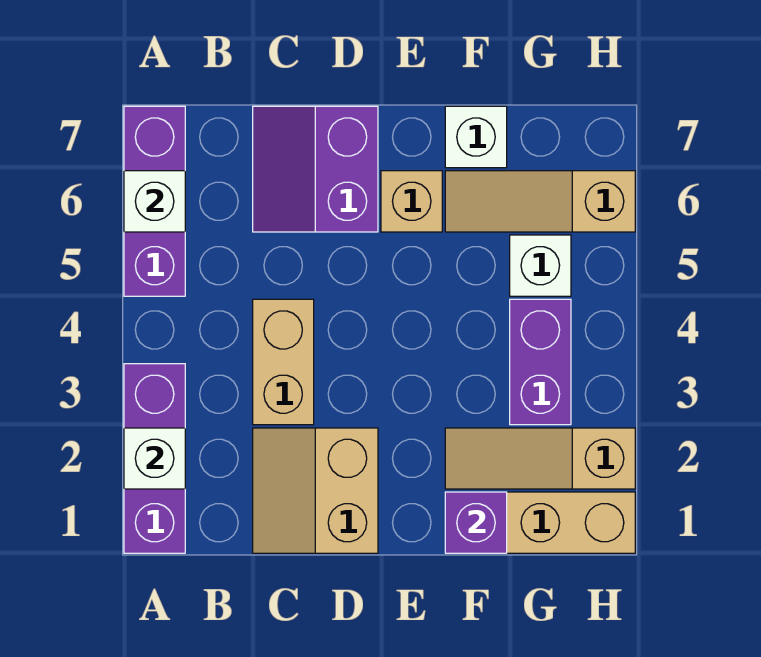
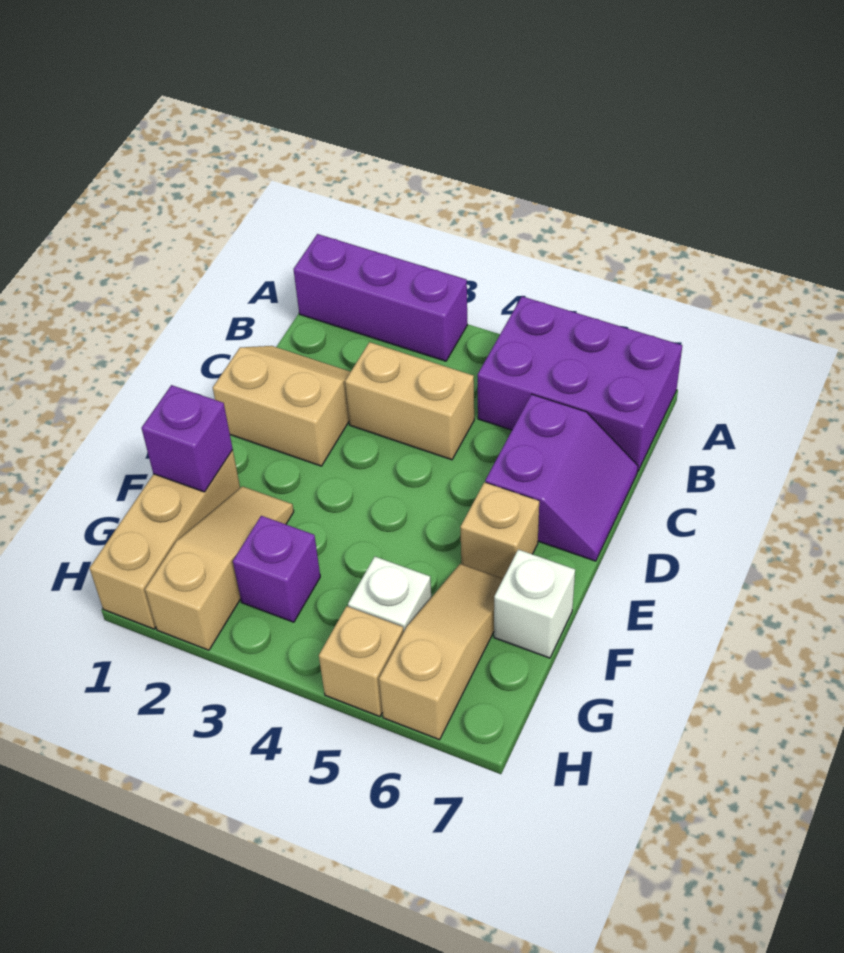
white brick A2 level 2 -> none
purple brick A5:A7 level 1 -> purple brick A5:B7 level 1
white brick A6 level 2 -> none
purple slope C6:D7 level 1 top D -> purple slope C6:D7 level 1 top 6
purple brick G3:G4 level 1 -> purple brick G3 level 1
none -> tan brick H5 level 1

